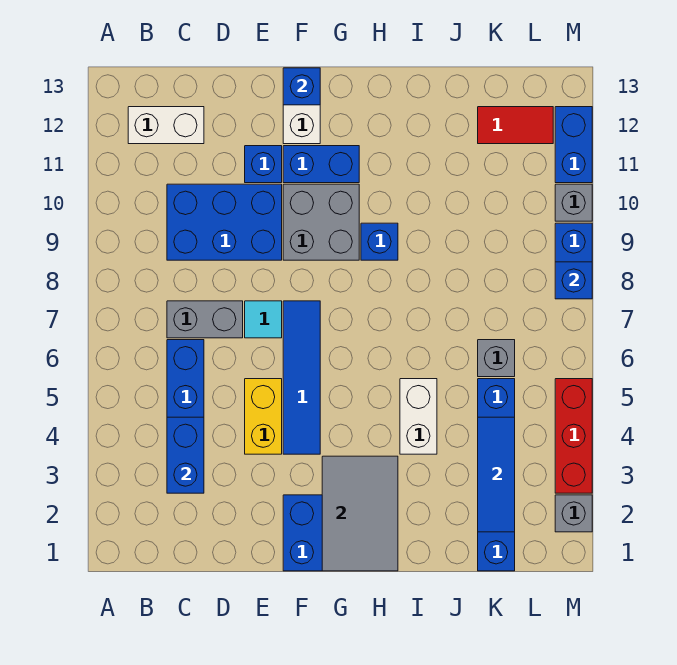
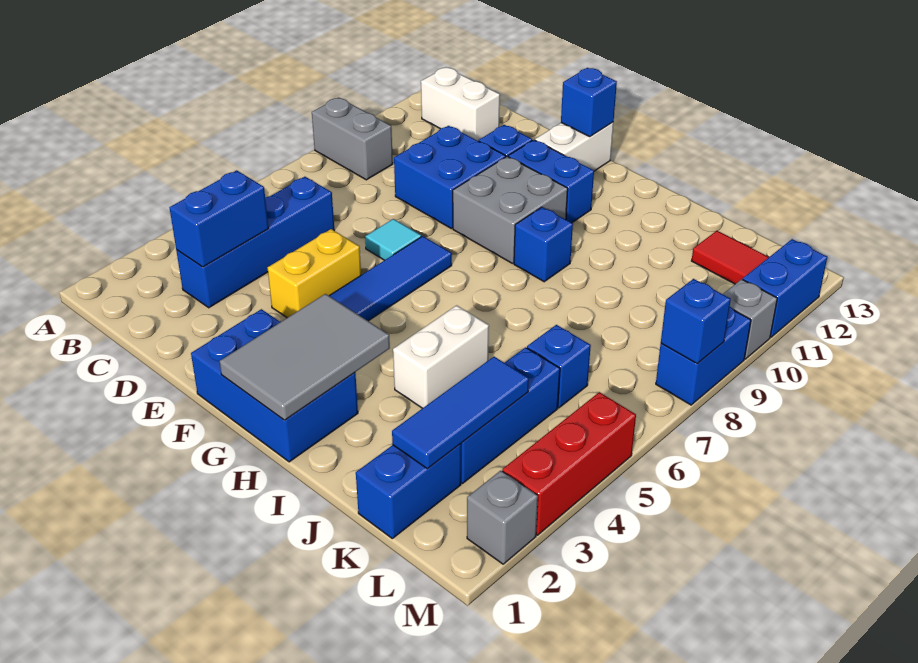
grey brick C7:D7 level 1 -> grey brick A9:B9 level 1
blue brick C9:E10 level 1 -> blue brick D9:E10 level 1
grey brick K6 level 1 -> blue brick K6 level 1

